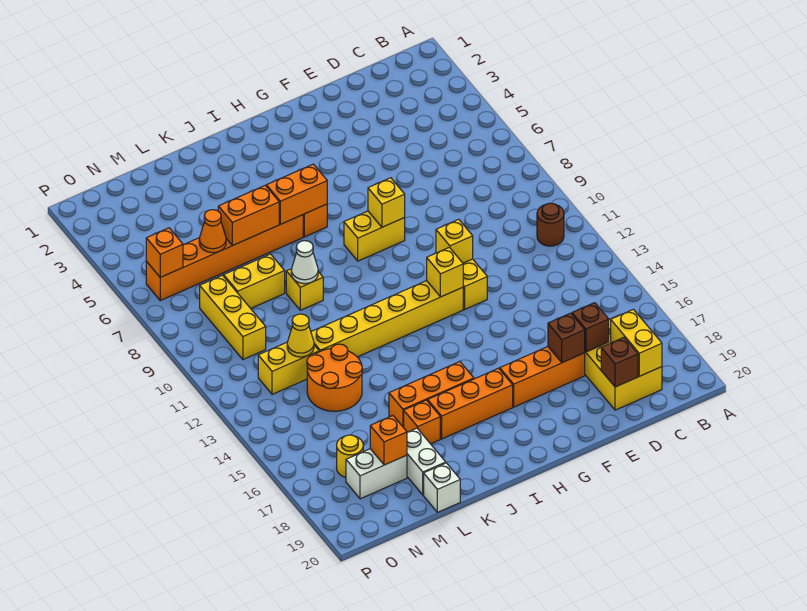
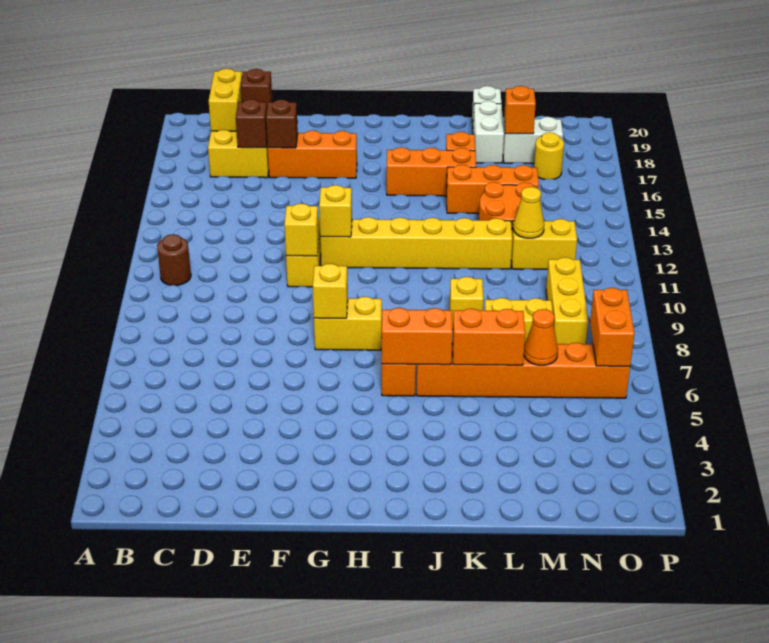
orange brick H17:J17 level 1 -> orange brick K15:M15 level 1
white cone K9 level 2 -> none
orange brick O6 level 2 -> orange brick O6:O7 level 2

